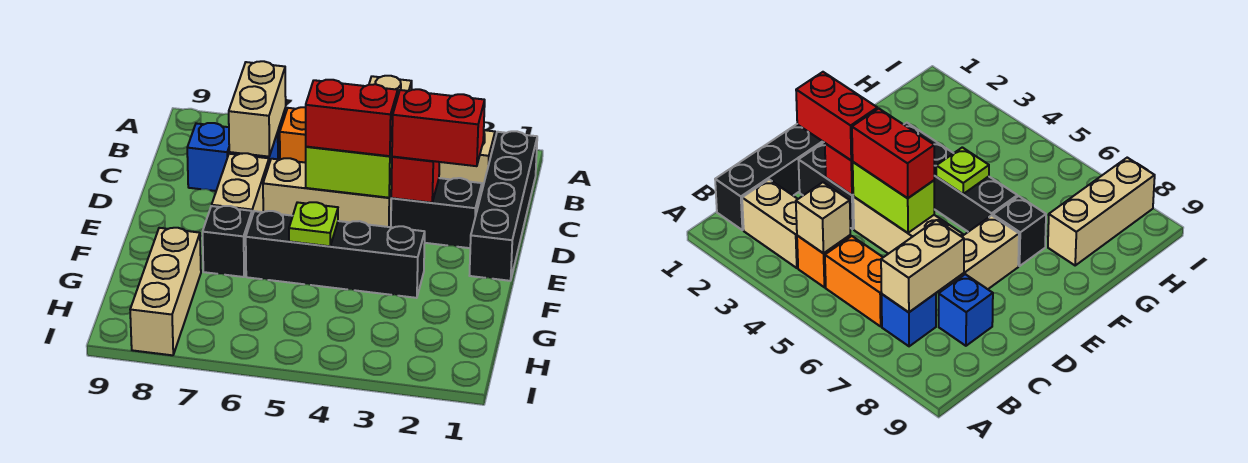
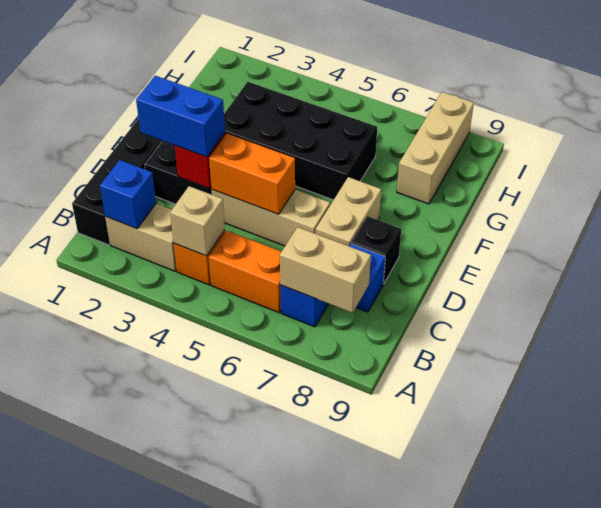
none -> blue brick B2 level 2
tan brick B7:C7 level 2 -> tan brick B7:B8 level 2
red brick D2:D3 level 3 -> blue brick D2:D3 level 3
lime brick D4:D5 level 2 -> orange brick D4:D5 level 2
red brick D4:D5 level 3 -> none
black brick F3:F6 level 1 -> black brick F3:G6 level 1
lime plate F5 level 2 -> none
black brick F7 level 1 -> black brick D8 level 1

